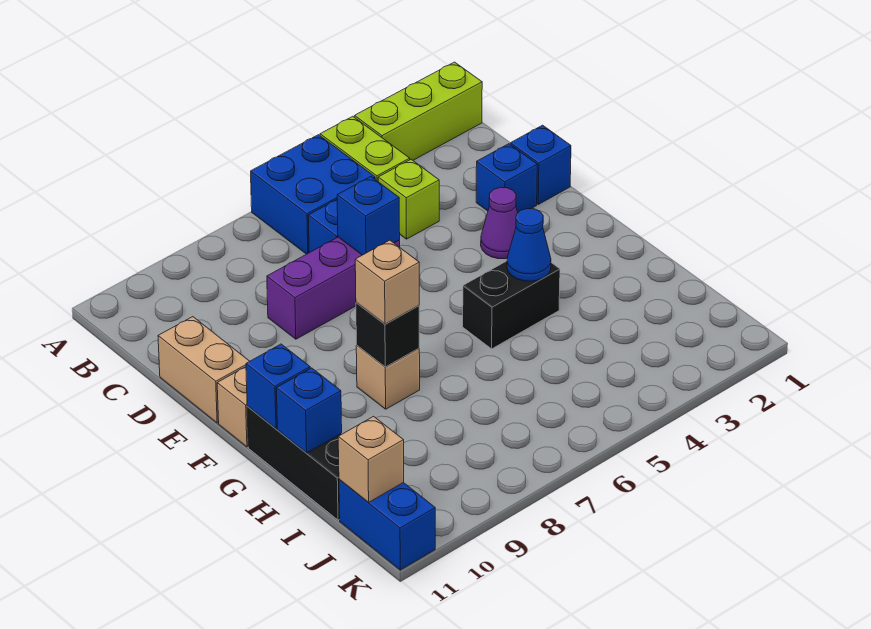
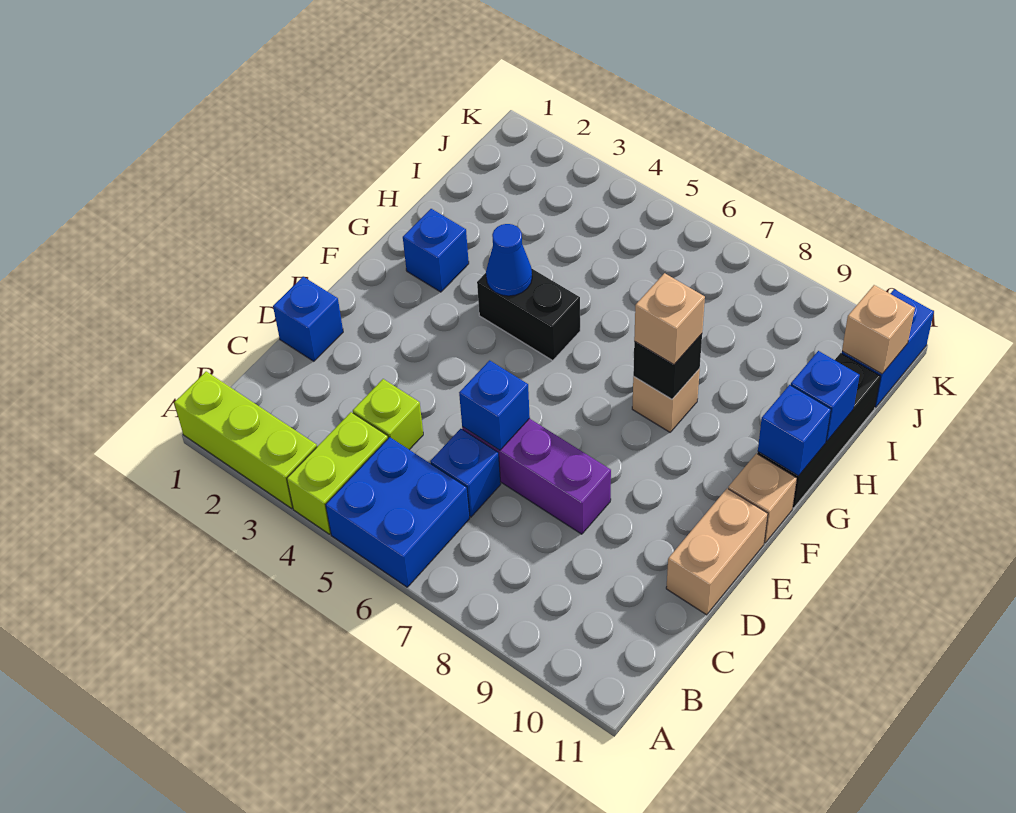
blue brick D2 level 1 -> blue brick G2 level 1
purple cone E3 level 1 -> none

